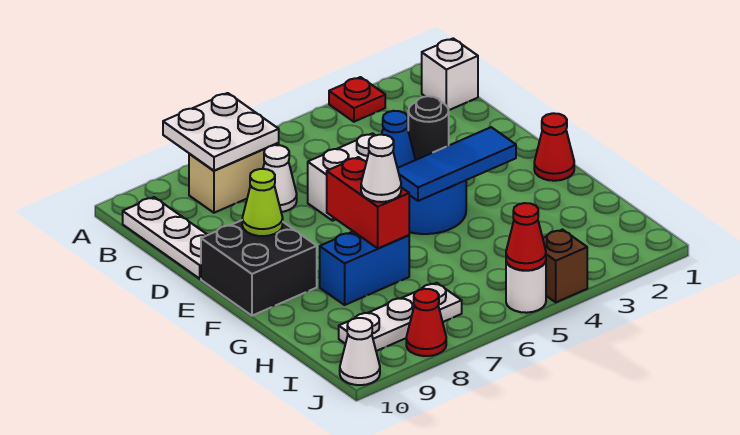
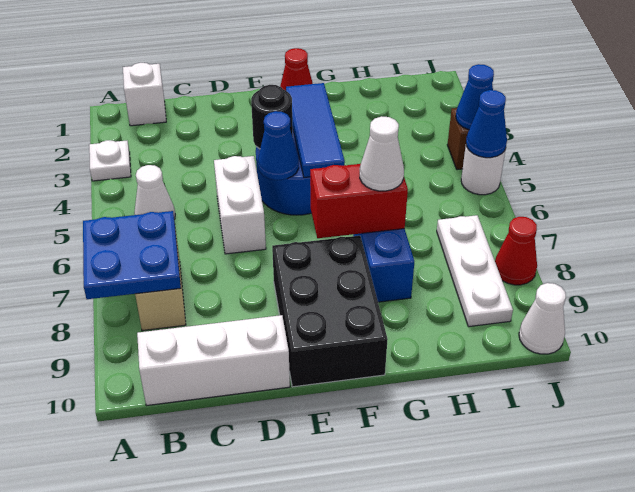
red plate A3 level 1 -> white plate A3 level 1
white plate A7:B8 level 2 -> blue plate A7:B8 level 2
white plate B10:D10 level 1 -> white brick B10:D10 level 1
white cone C7 level 1 -> white cone B5 level 1
black brick E9:F10 level 1 -> black brick E8:F10 level 1
lime cone E9 level 2 -> none
none -> blue cone J4 level 2
red cone J5 level 2 -> blue cone J5 level 2

